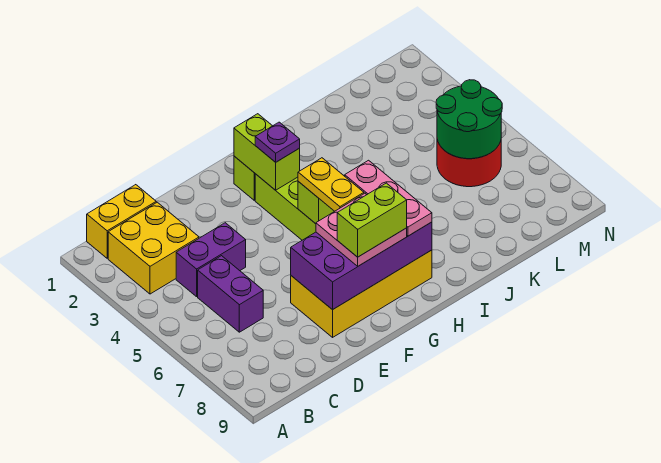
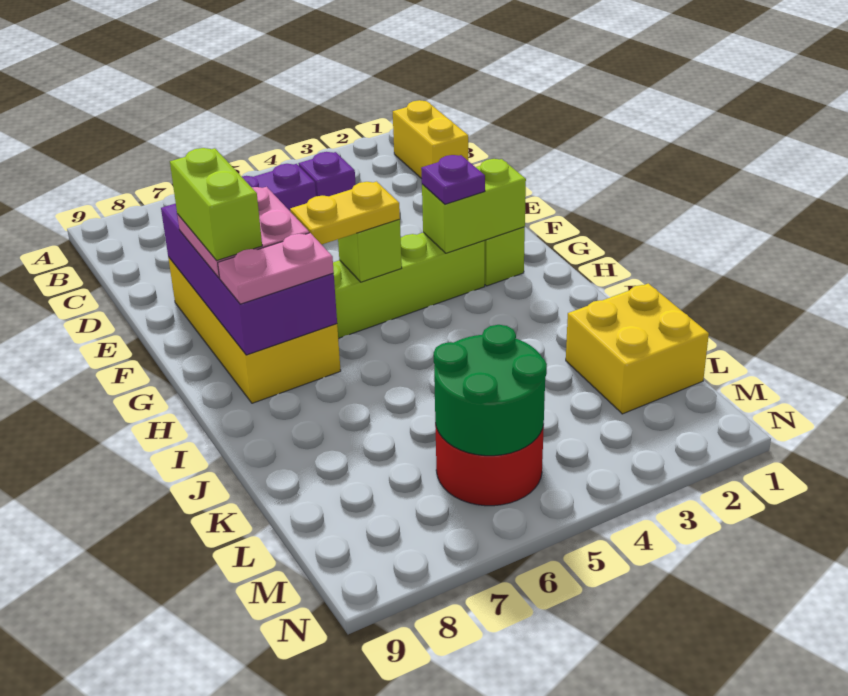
yellow brick B2:C3 level 1 -> yellow brick K1:L2 level 1
purple brick C4:D4 level 1 -> purple brick C4 level 1
pink plate H6:H8 level 3 -> pink plate H7:H8 level 3

